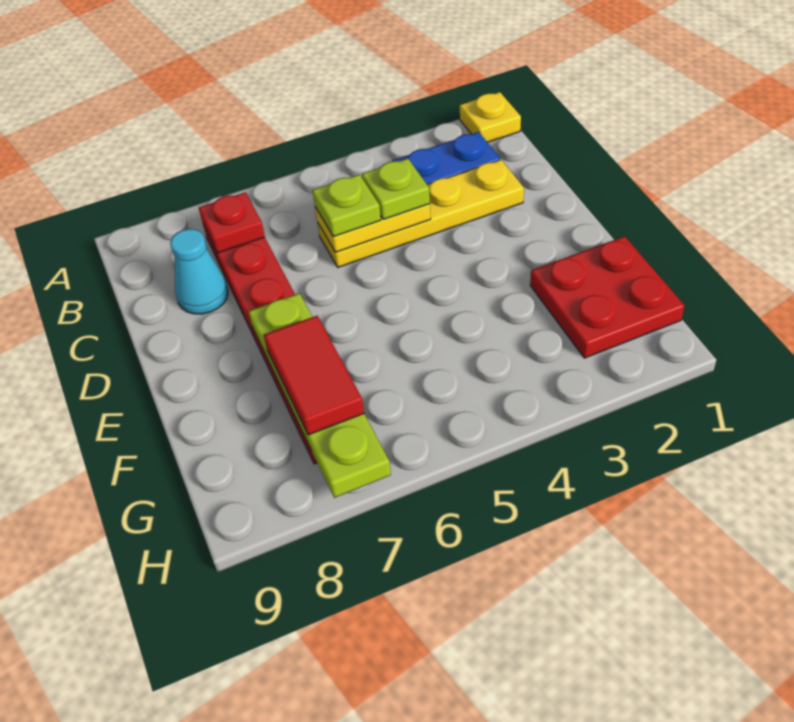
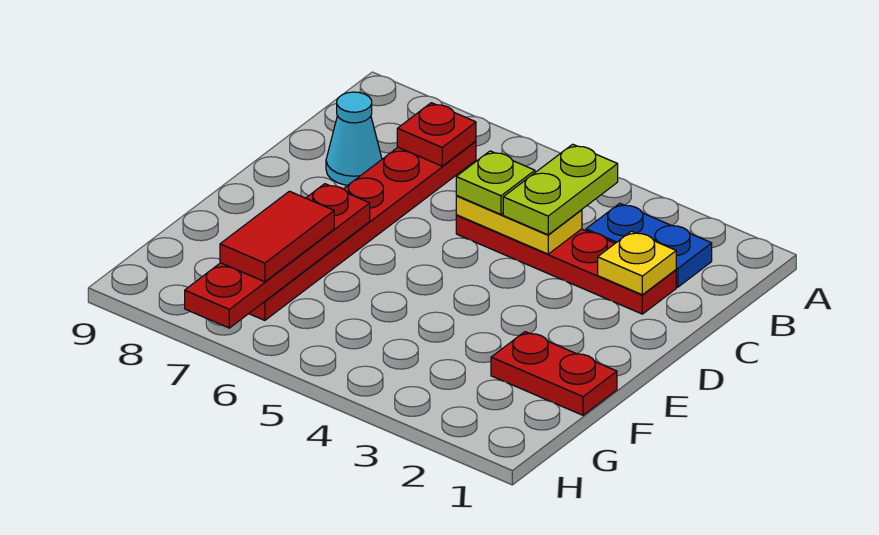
yellow plate A1 level 1 -> yellow plate C2 level 2
yellow plate C2:C5 level 1 -> red plate C2:C5 level 1
lime plate C4 level 3 -> lime plate B4:C4 level 3
lime plate E7:H7 level 2 -> red plate E7:H7 level 2
red plate F1:G2 level 1 -> red plate F1:F2 level 1

